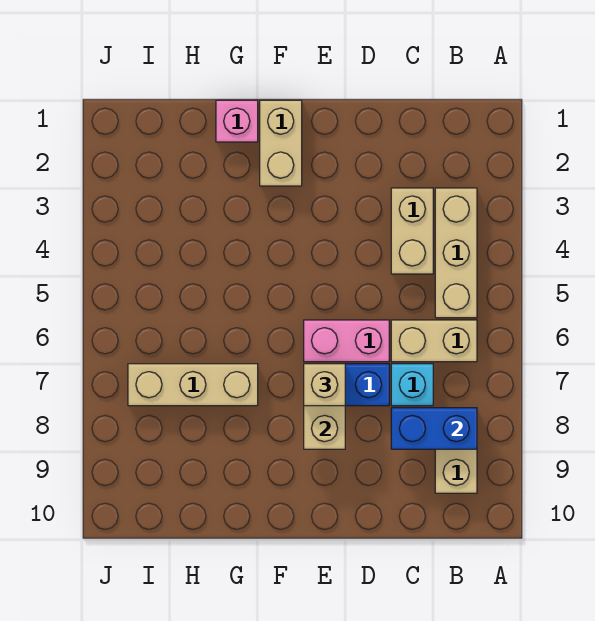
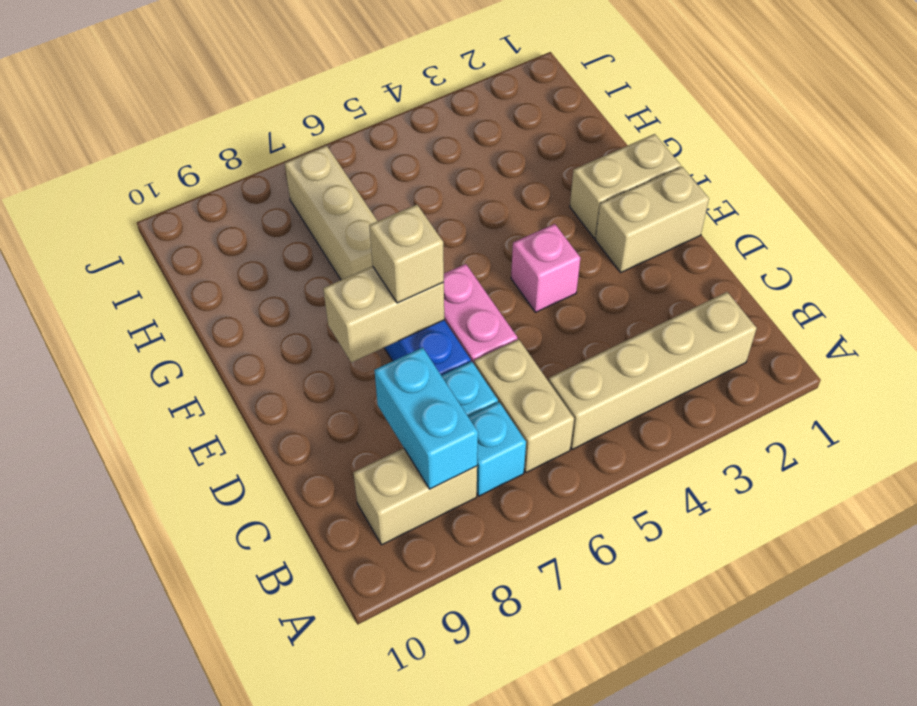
tan brick B3:B5 level 1 -> tan brick B2:B5 level 1
none -> cyan brick B7 level 1
blue brick B8:C8 level 2 -> cyan brick B8:C8 level 2
tan brick C3:C4 level 1 -> tan brick E1:E2 level 1
pink brick G1 level 1 -> pink brick E4 level 1

